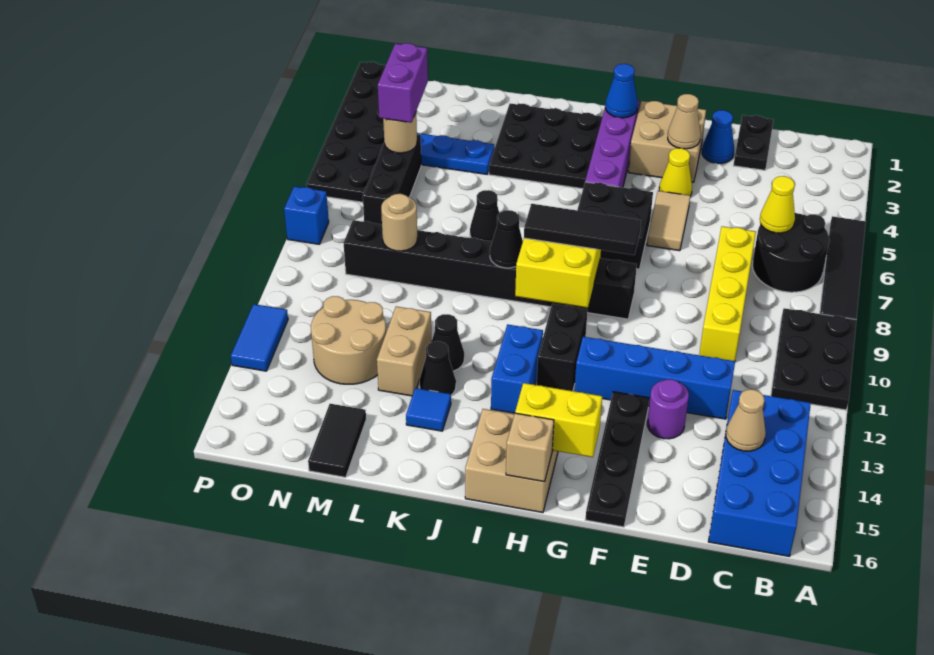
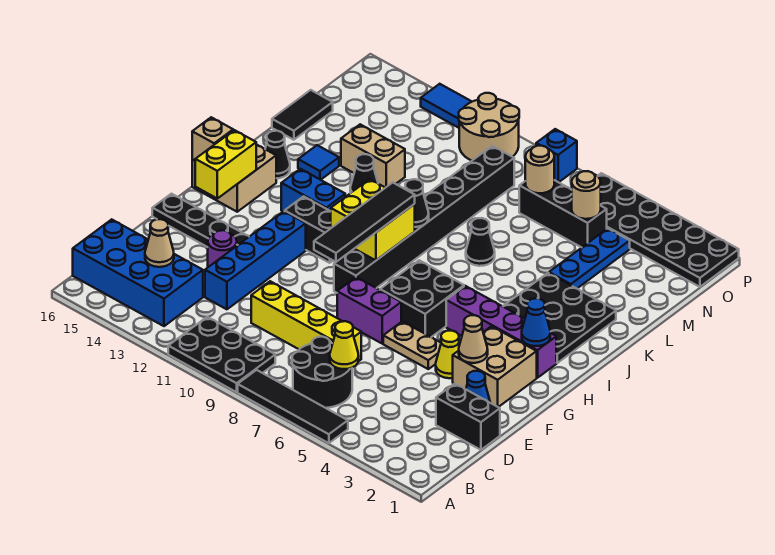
black plate D1:D2 level 1 -> black brick D1:D2 level 1
tan tile F5:F6 level 1 -> tan plate F5:F6 level 1
black tile G9:I9 level 3 -> black tile F9:I9 level 3
black cone K13 level 1 -> black cone J15 level 1
tan round brick M9 level 2 -> tan round brick N7 level 2
tan round brick M12:N13 level 1 -> tan round brick O10:P11 level 1
black tile M15:M16 level 1 -> black tile L16:M16 level 1
purple brick N4:N5 level 3 -> purple brick F7:F8 level 1

